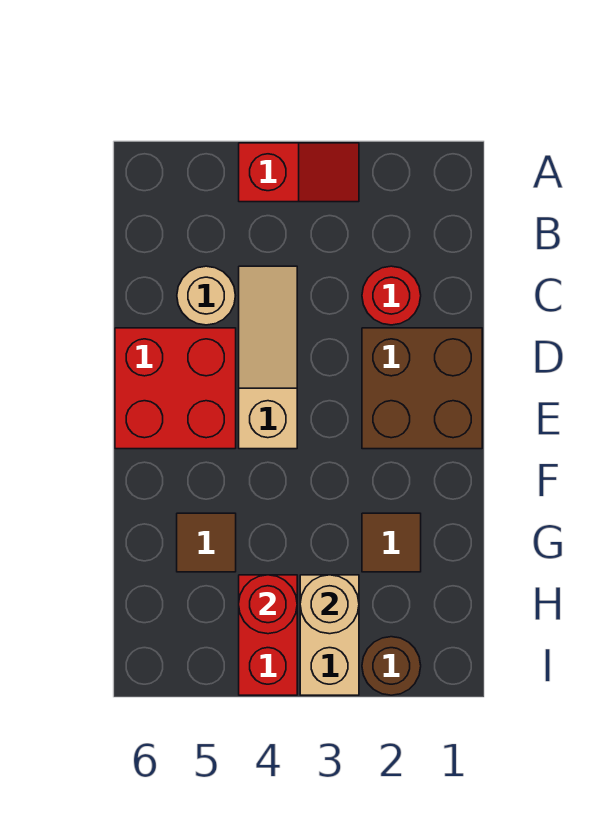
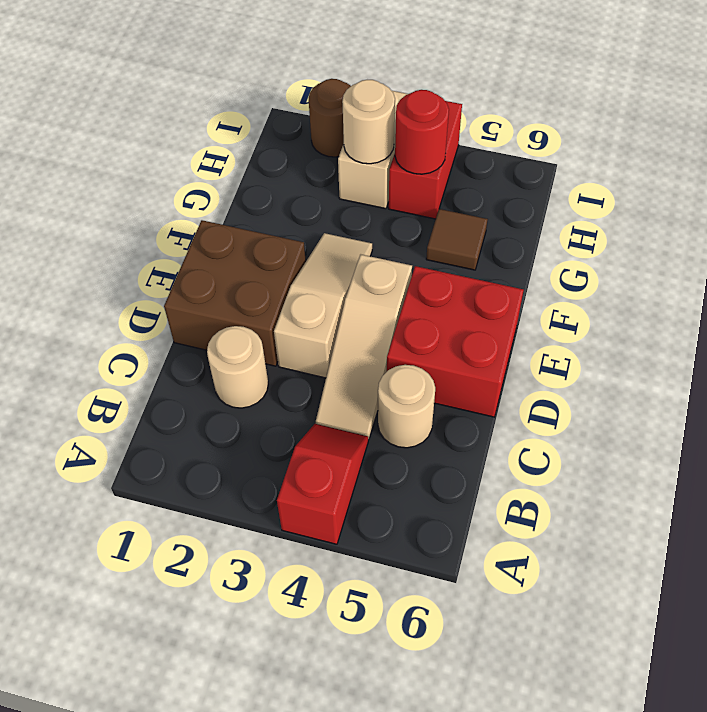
red slope A3:A4 level 1 top 4 -> red slope A4:B4 level 1 top A
red round brick C2 level 1 -> tan round brick C2 level 1
none -> tan slope D3:F3 level 1 top D
brown tile G2 level 1 -> none

